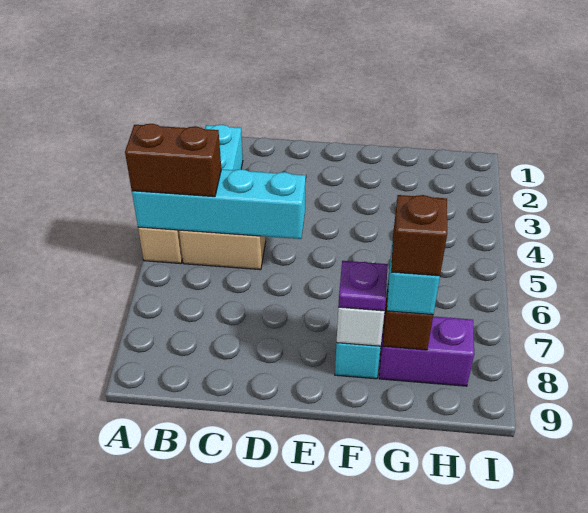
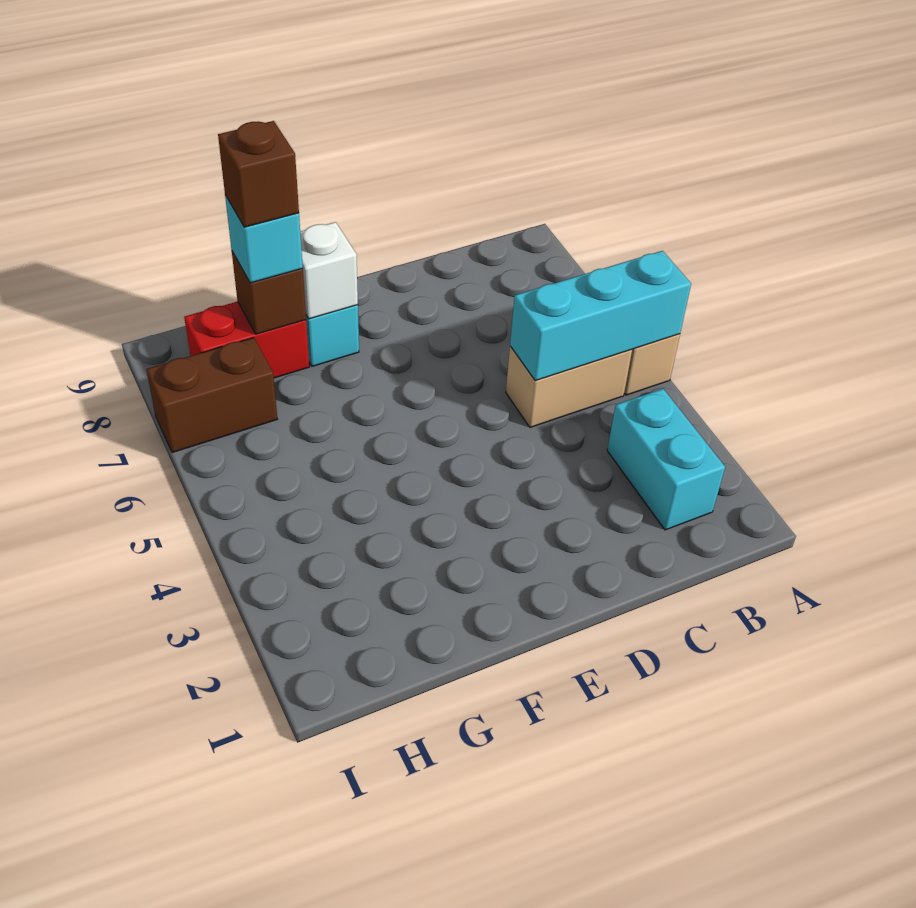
cyan brick A5:D5 level 2 -> cyan brick A5:C5 level 2
brown brick A5:B5 level 3 -> brown brick H7:I7 level 1
purple plate F8 level 3 -> none
purple brick G8:H8 level 1 -> red brick G8:H8 level 1

